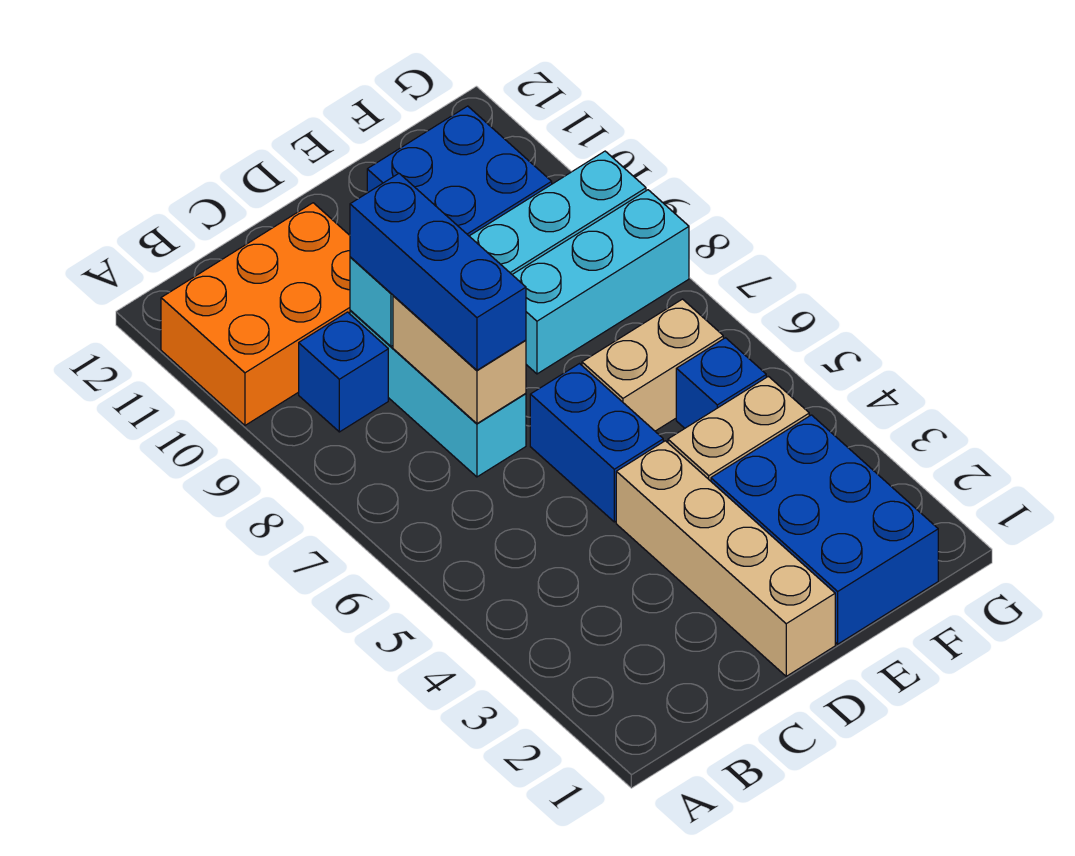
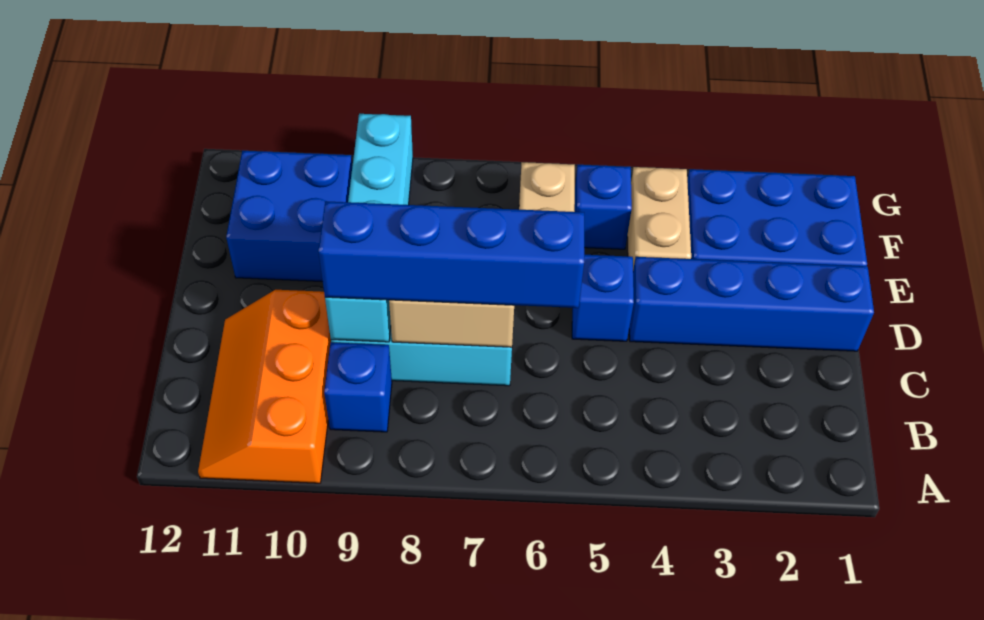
orange brick A10:C11 level 1 -> orange slope A10:C11 level 1 top 10
blue brick C7:C9 level 3 -> blue brick C6:C9 level 3
tan brick D1:D4 level 1 -> blue brick D1:D4 level 1
blue brick D5:D6 level 1 -> blue brick D5 level 1
cyan brick E8:G8 level 1 -> none

